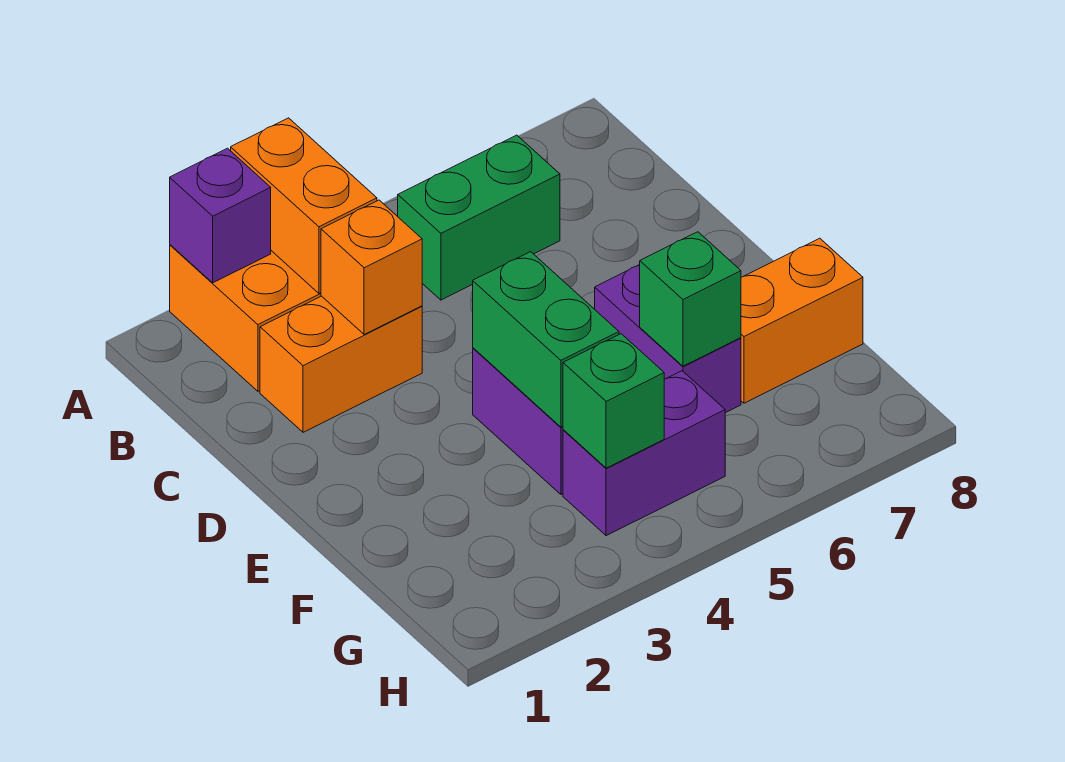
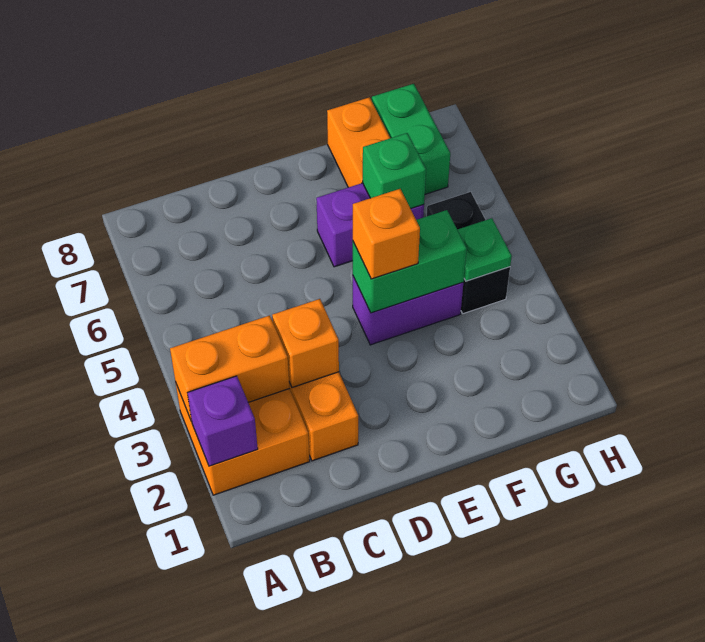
green brick B5:B6 level 1 -> green brick G7:G8 level 1
none -> orange brick E4 level 3
purple brick G4:G5 level 1 -> black brick G4:G5 level 1
green brick G4 level 2 -> green plate G4 level 2

